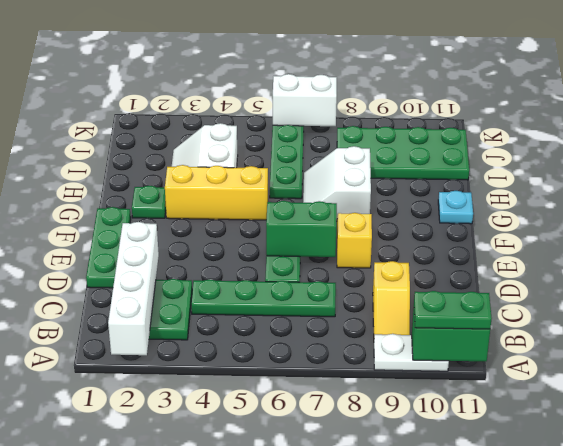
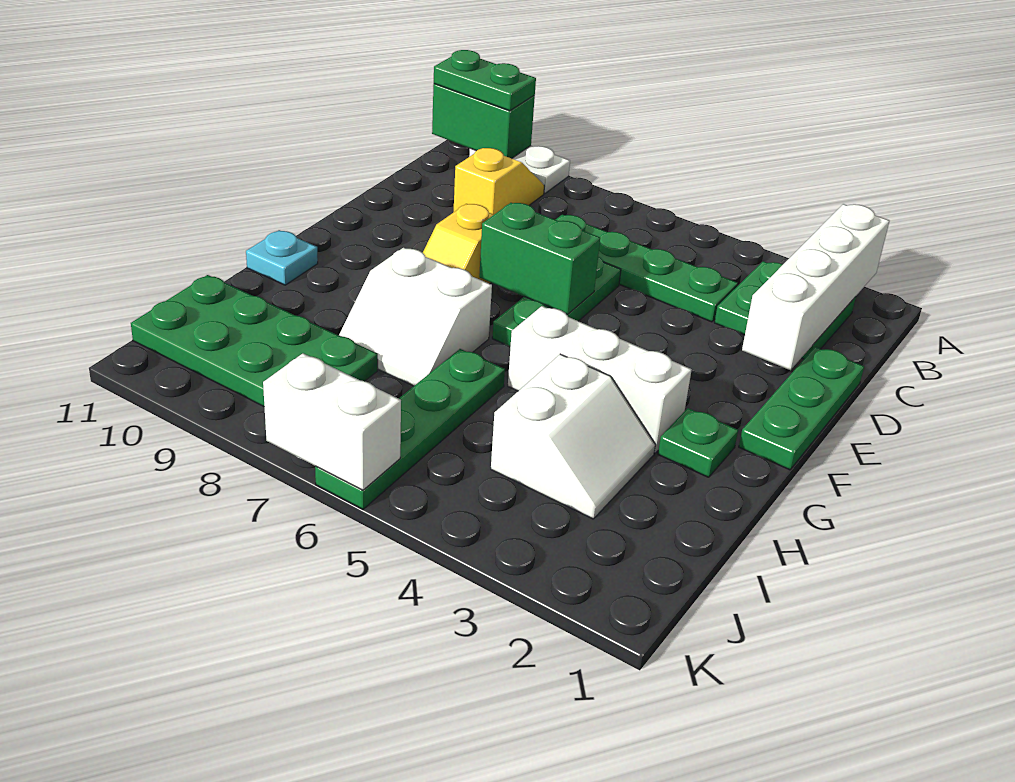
yellow brick G3:G5 level 1 -> white brick G3:G5 level 1
white slope G7:H8 level 1 top 8 -> white slope G7:H8 level 1 top G

